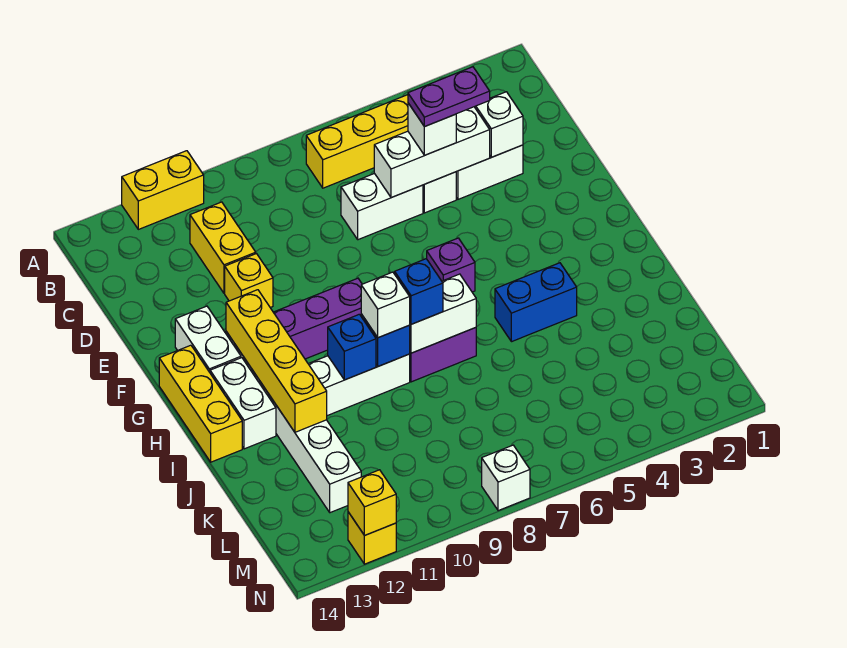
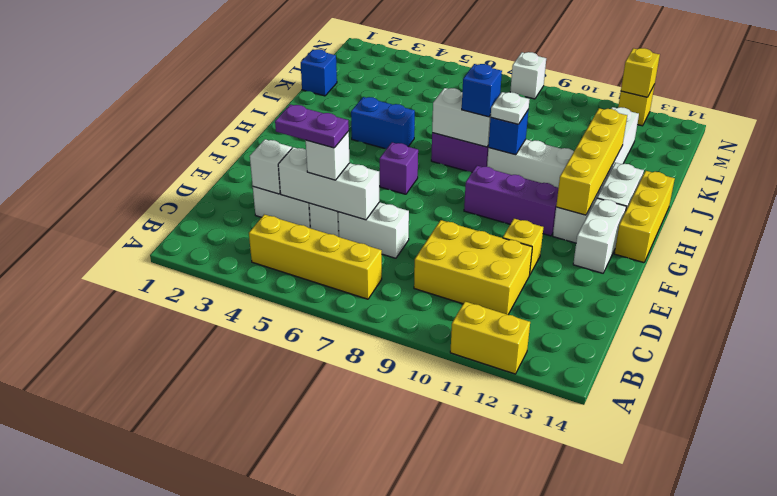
yellow brick C11:D11 level 1 -> yellow brick C9:D11 level 1
white brick I9 level 3 -> white plate I9 level 3
blue brick I10 level 2 -> blue brick K1 level 1

